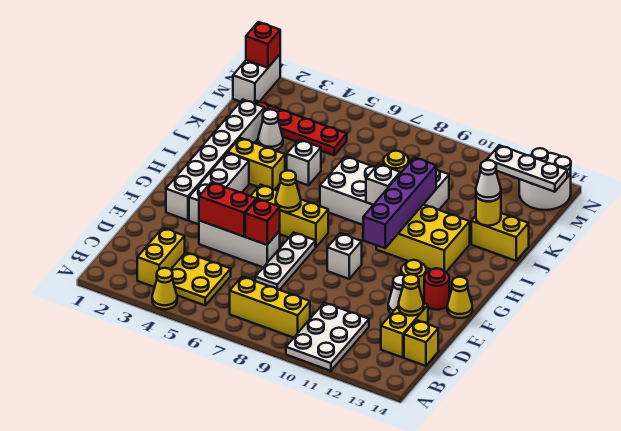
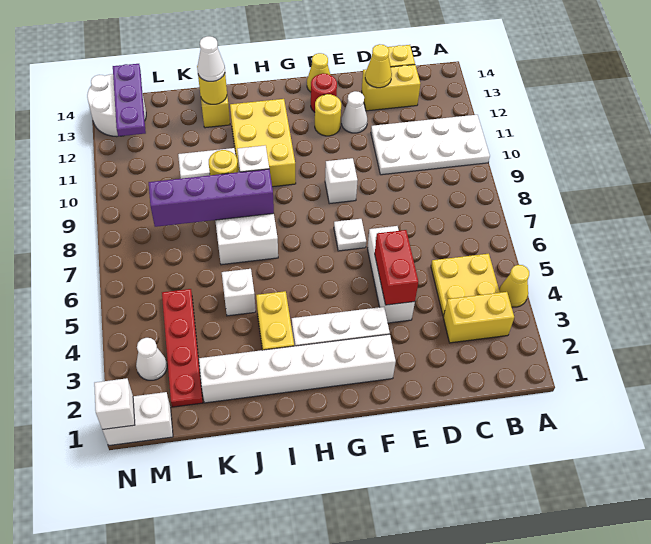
white plate A10:C11 level 1 -> white plate A10:D11 level 1
yellow brick B7:B9 level 1 -> none
white plate D7:F7 level 1 -> white plate F7 level 1
red brick E6 level 2 -> none
yellow brick G5:G7 level 1 -> none
yellow cone G6 level 2 -> none
purple brick G10:J10 level 2 -> purple brick I8:L8 level 2
white cone K3 level 1 -> white cone M3 level 1
white plate M12:M14 level 2 -> purple plate M12:M14 level 2
red brick N1 level 2 -> white brick N1 level 2

